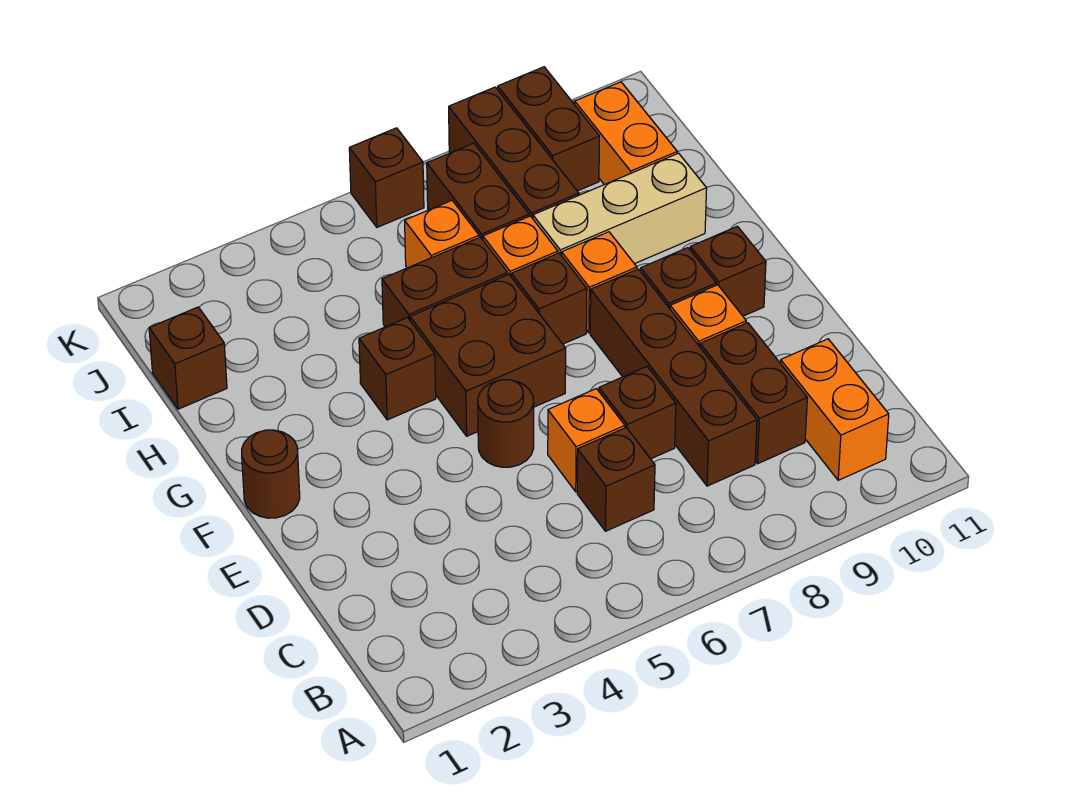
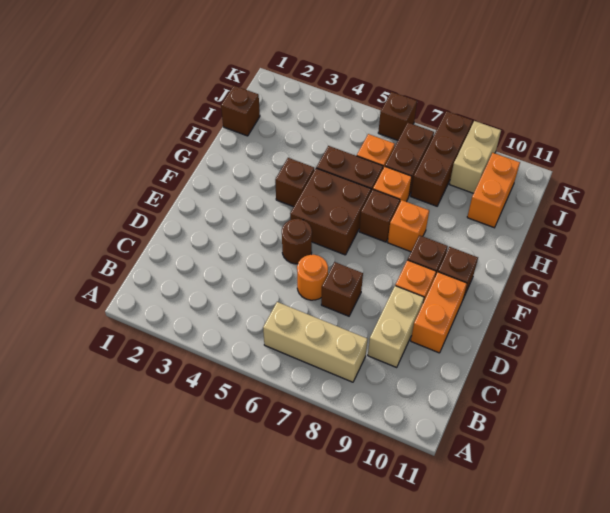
orange brick B10:C10 level 1 -> orange brick D10:E10 level 1
brown brick C6 level 1 -> none
brown brick C8:F8 level 1 -> none
brown brick C9:D9 level 1 -> tan brick C9:D9 level 1
orange brick D6 level 1 -> orange round brick D6 level 1
brown round brick F1 level 1 -> none
tan brick H8:H10 level 1 -> tan brick B6:B8 level 1
brown brick J9:K9 level 1 -> tan brick J9:K9 level 1

